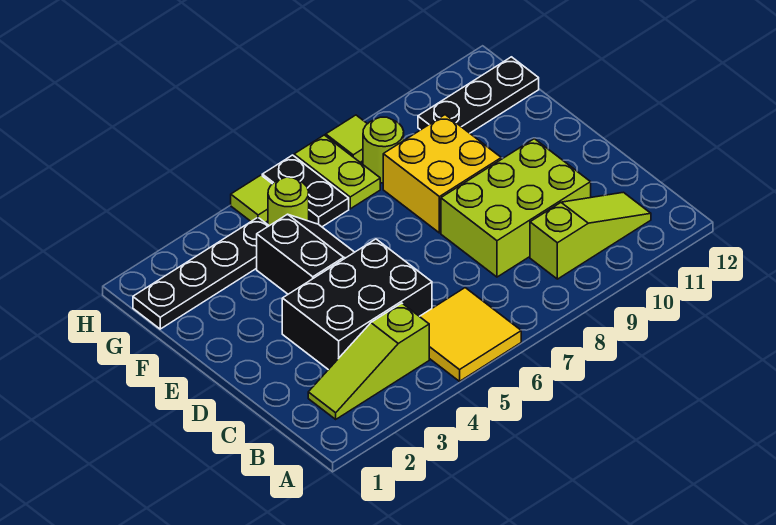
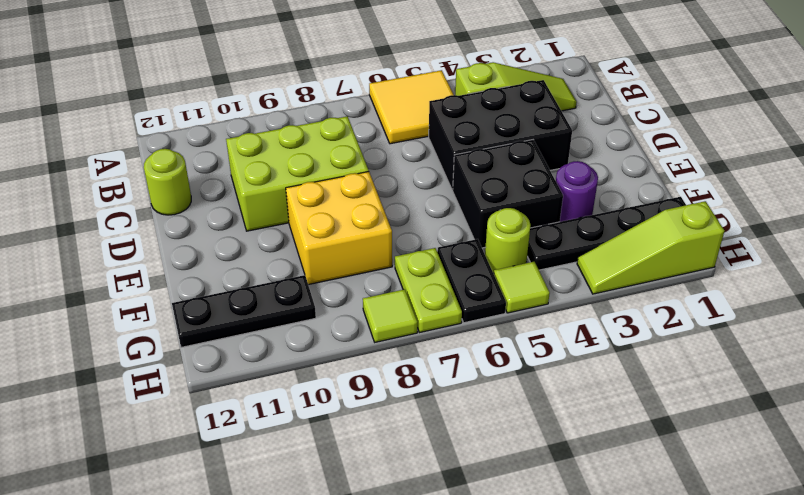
lime slope B9:B11 level 1 top 9 -> lime slope H1:H3 level 1 top 1
black slope E4:F5 level 1 top 4 -> black brick E4:F5 level 1
none -> purple round brick F3 level 1
lime round brick G8 level 1 -> lime round brick C12 level 1

